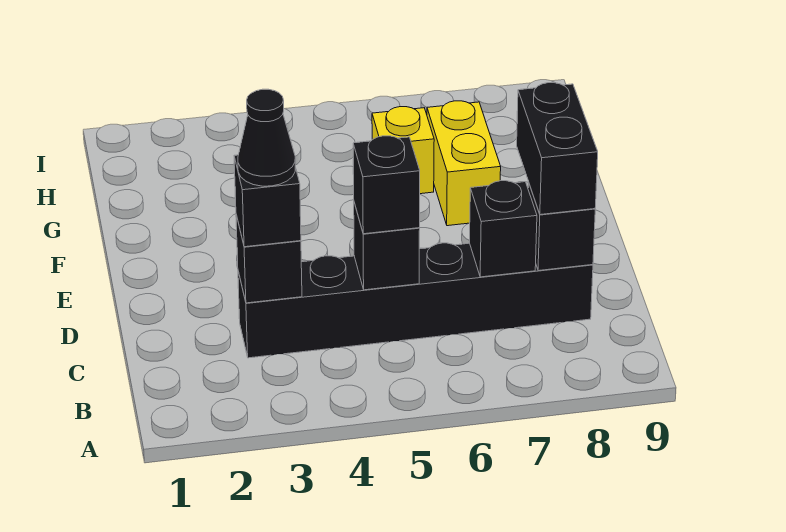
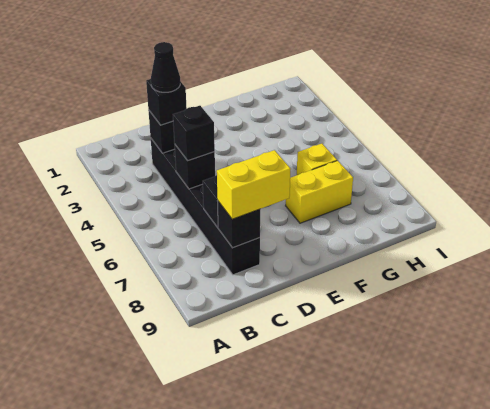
black brick C8:D8 level 3 -> yellow brick C8:D8 level 3

